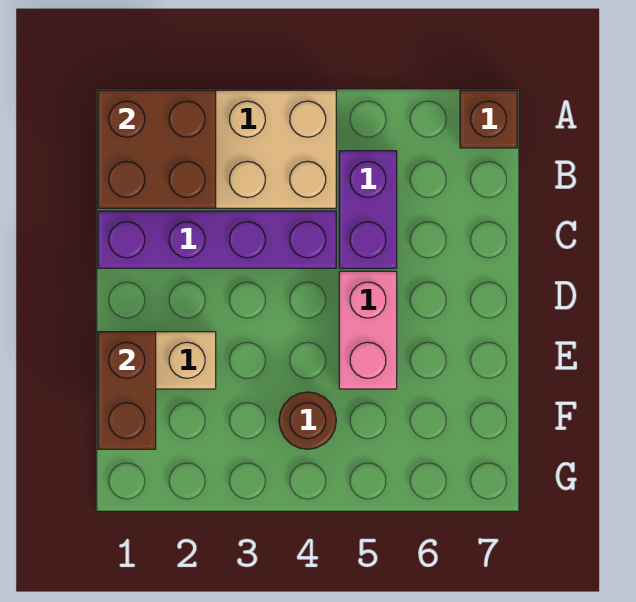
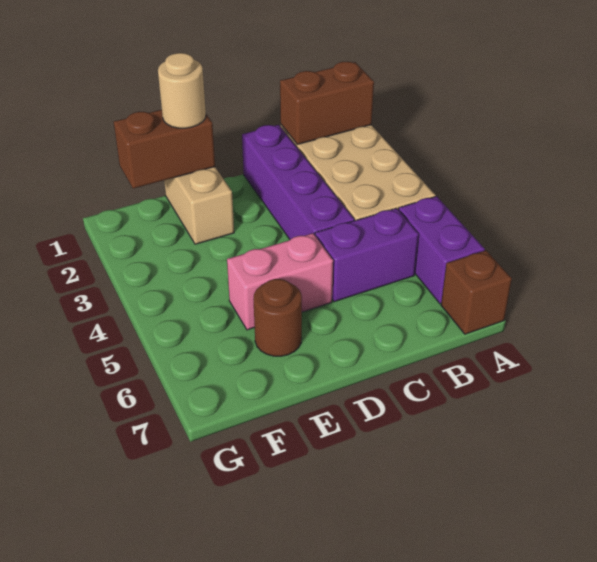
brown brick A1:B2 level 2 -> brown brick A1:B1 level 2
none -> purple brick A5:A6 level 1
none -> tan round brick E1 level 3
brown round brick F4 level 1 -> brown round brick E6 level 1

